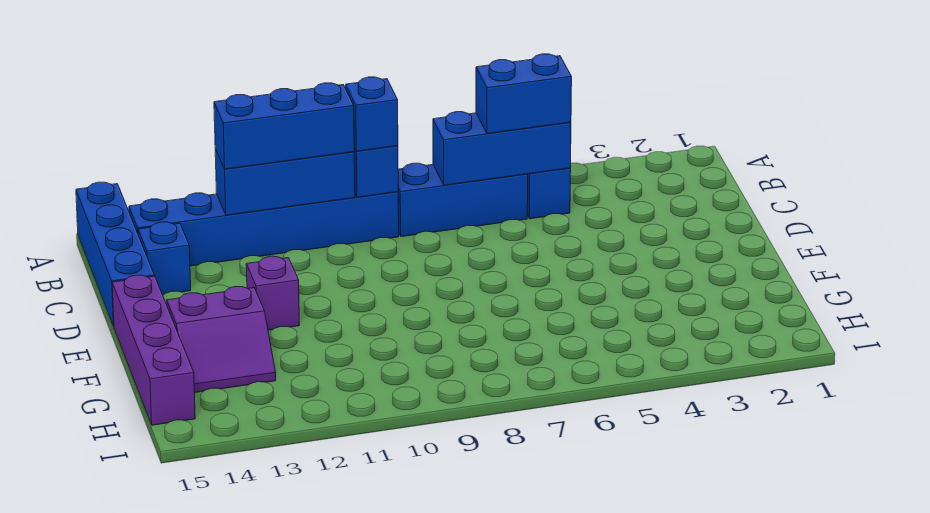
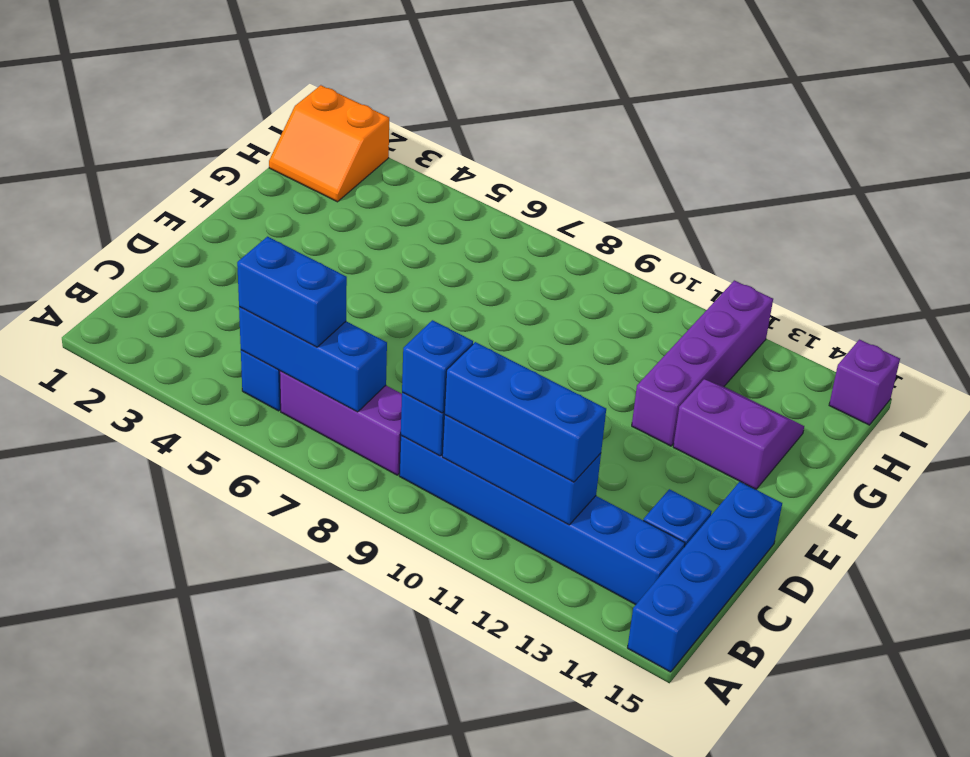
blue brick B6:B8 level 1 -> purple brick B6:B8 level 1
purple brick E12 level 1 -> purple brick I15 level 1
purple brick E15:H15 level 1 -> purple brick F12:I12 level 1
none -> orange slope H1:I2 level 1 top I

